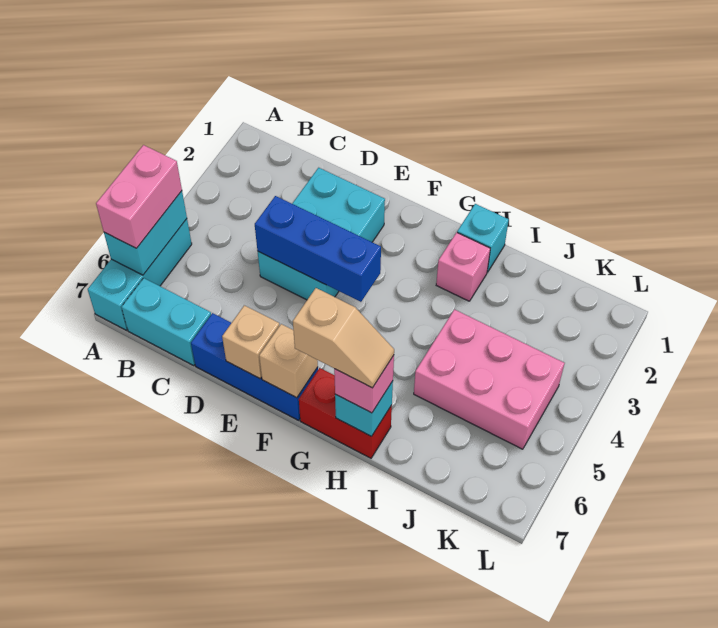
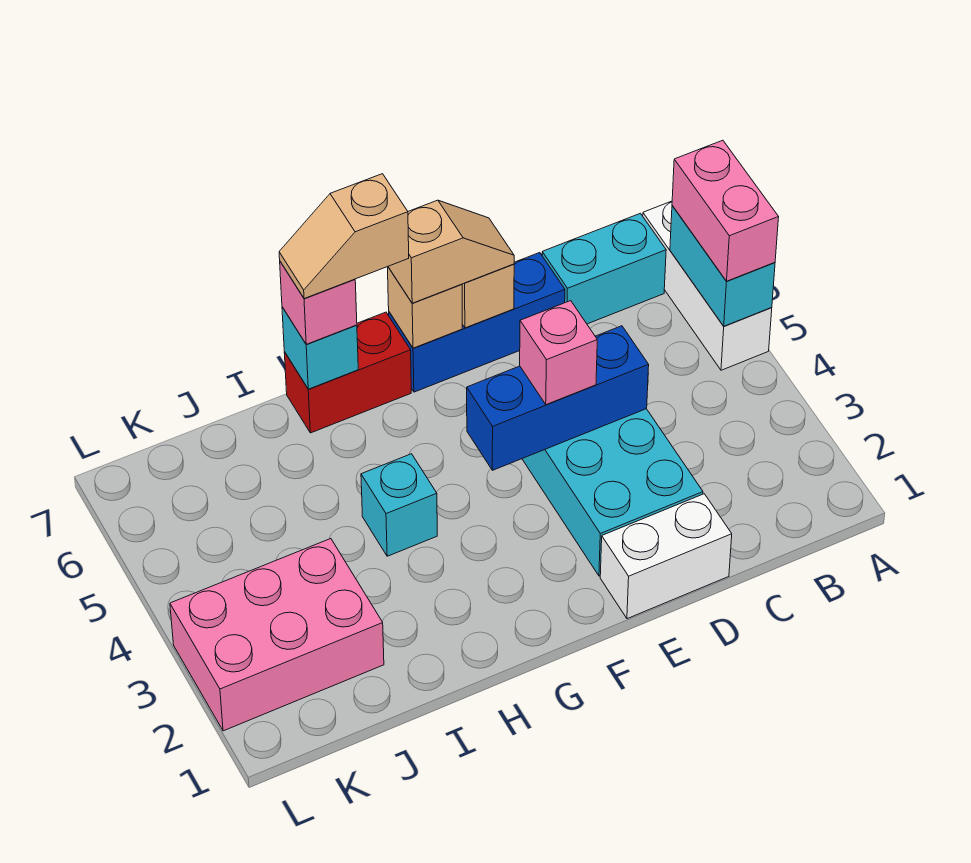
cyan brick A5:A7 level 1 -> white brick A5:A7 level 1
none -> white brick D1:E1 level 1
none -> tan slope E7:F7 level 3 top F
cyan brick H1 level 1 -> cyan brick H4 level 1
pink brick H2 level 1 -> pink brick E4 level 3
pink brick I4:K5 level 1 -> pink brick J2:L3 level 1

